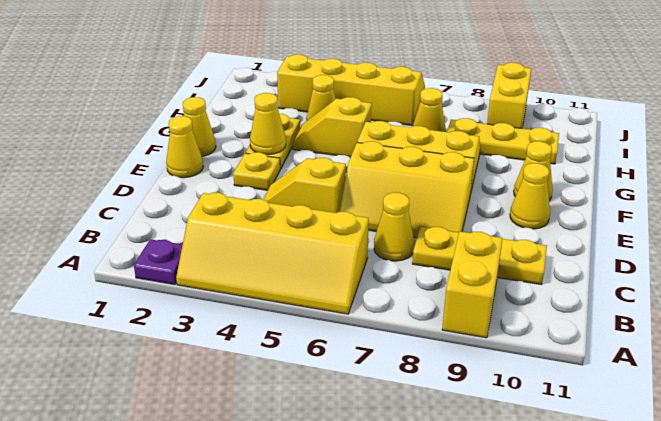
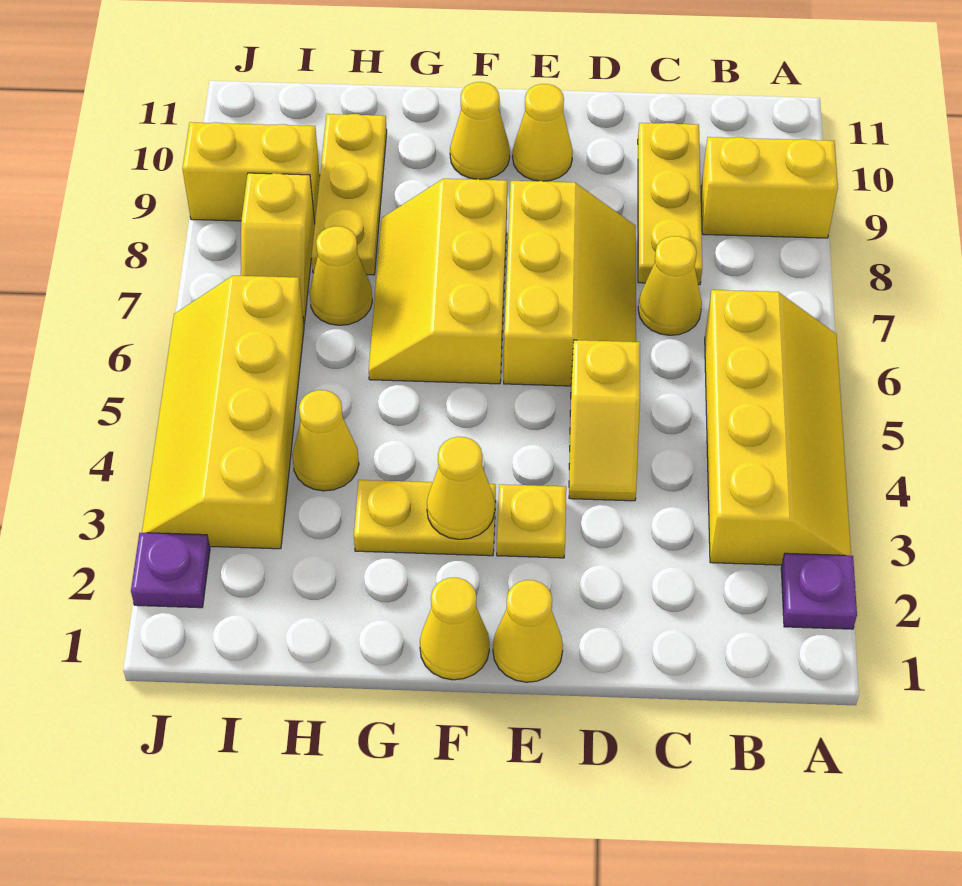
yellow slope G4:G5 level 1 top 5 -> yellow slope I7:I8 level 1 top 8
none -> purple plate J2 level 1

